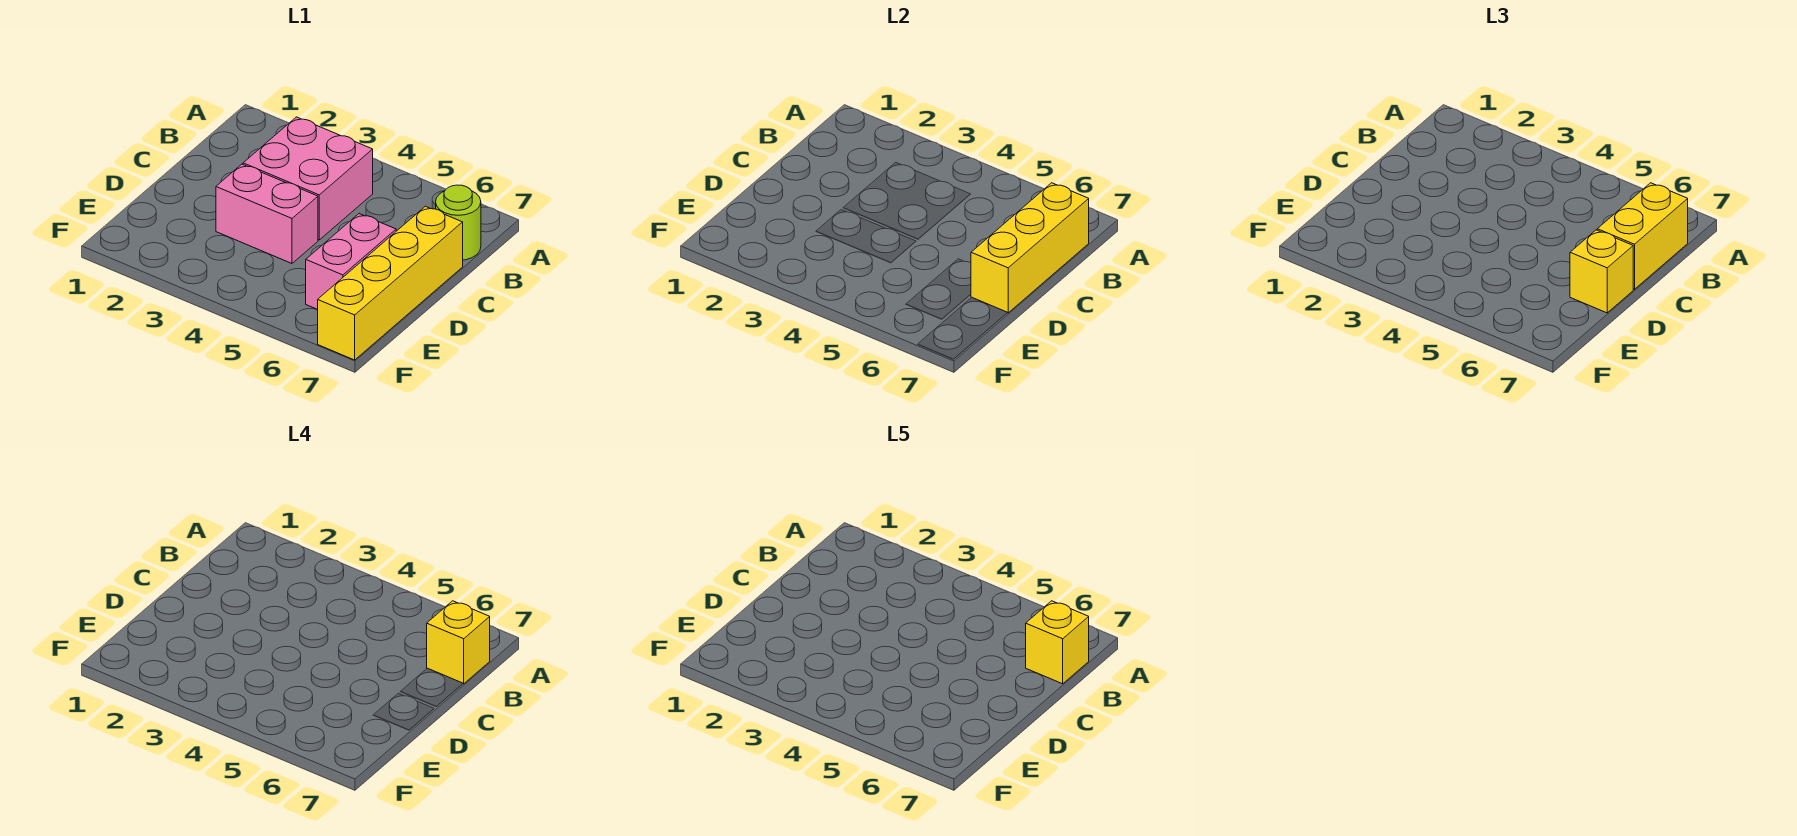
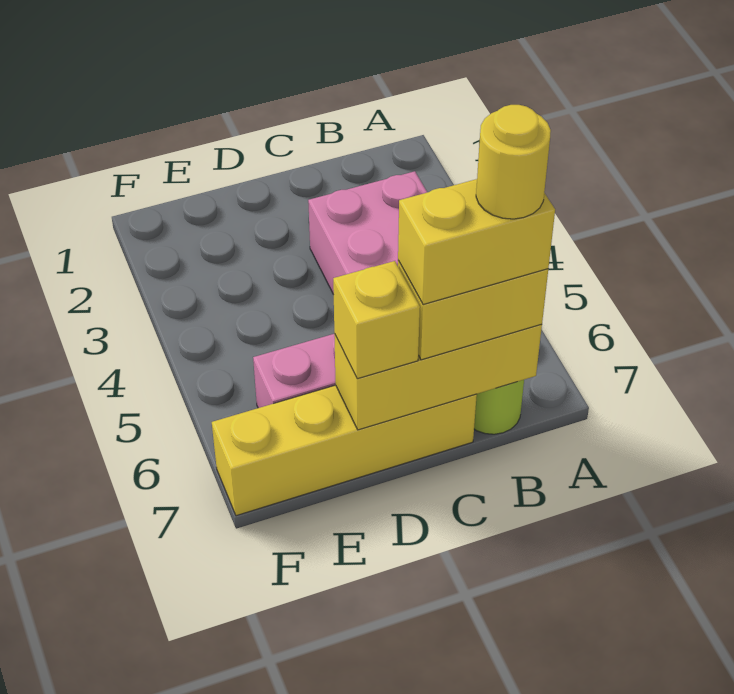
yellow brick B7 level 4 -> yellow brick B7:C7 level 4
yellow brick B7 level 5 -> yellow round brick B7 level 5
pink brick D3:D4 level 1 -> none

